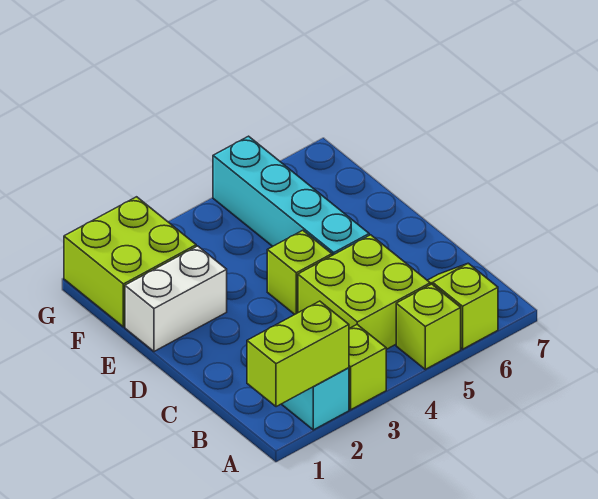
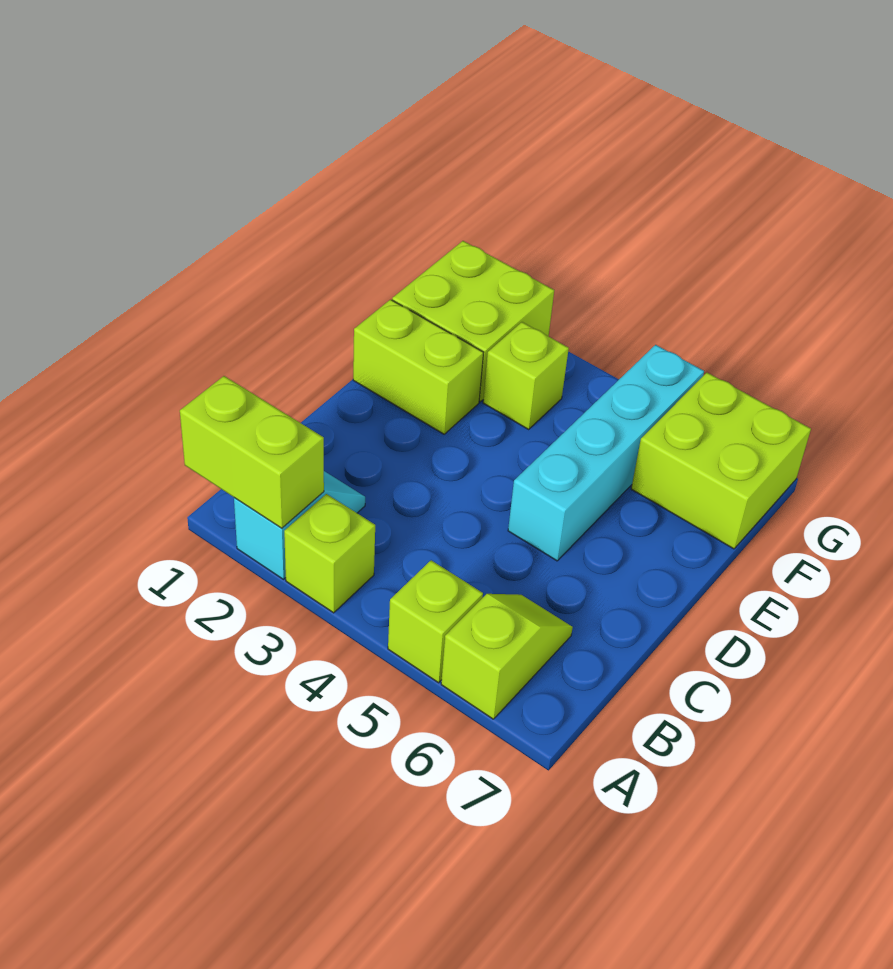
lime brick B4:C5 level 1 -> lime brick F6:G7 level 1
lime brick D4 level 1 -> lime brick F3 level 1
white brick E1:E2 level 1 -> lime brick E1:E2 level 1

